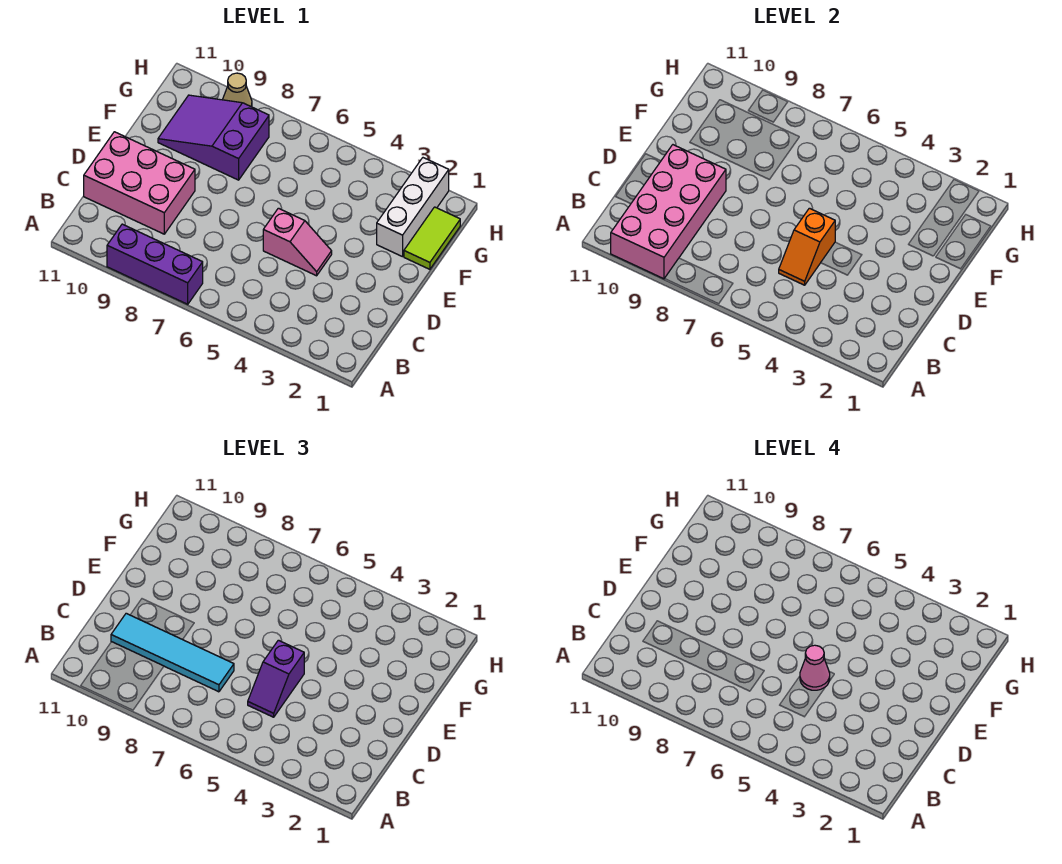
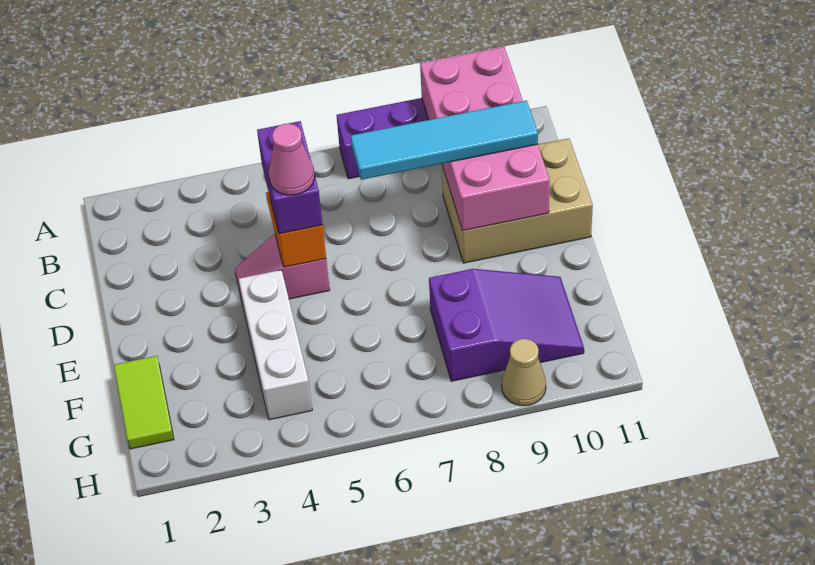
purple slope C5:D5 level 3 top D -> purple brick C5:D5 level 3
pink brick C9:D11 level 1 -> tan brick C9:D11 level 1
white brick F2:H2 level 1 -> white brick E4:G4 level 1

